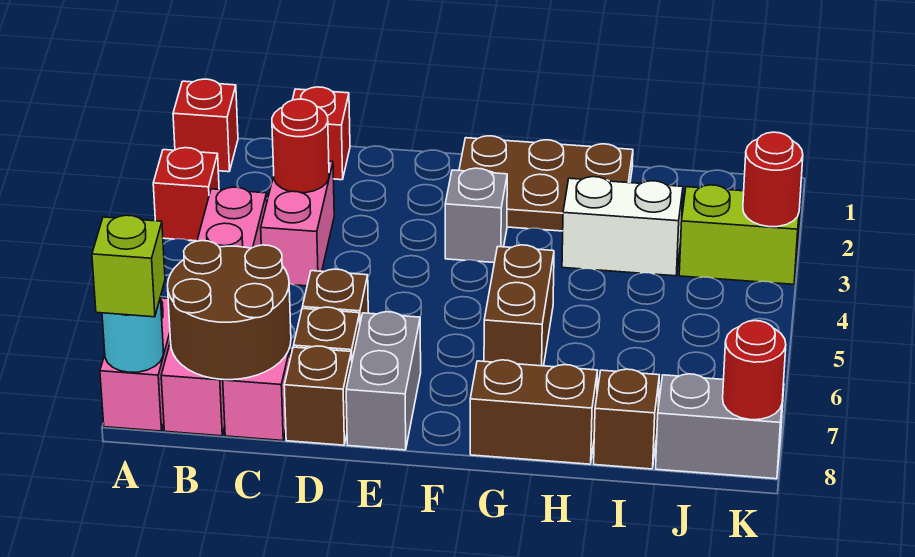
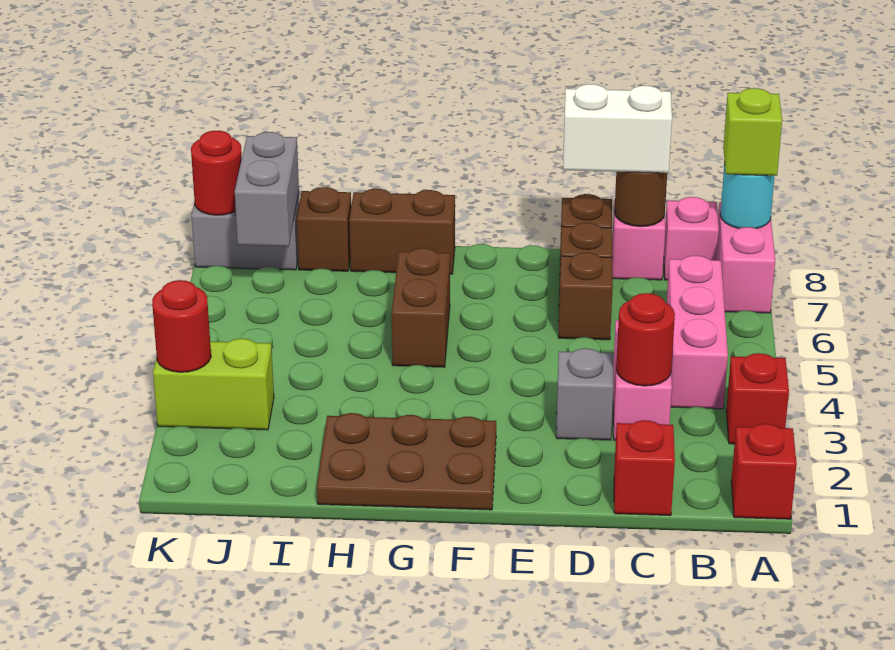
brown round brick B7:C8 level 2 -> brown round brick C8 level 2
grey brick E7:E8 level 1 -> grey brick J7:J8 level 2
grey brick F3 level 1 -> grey brick D3 level 1
white brick H3:I3 level 1 -> white brick C8:D8 level 3

